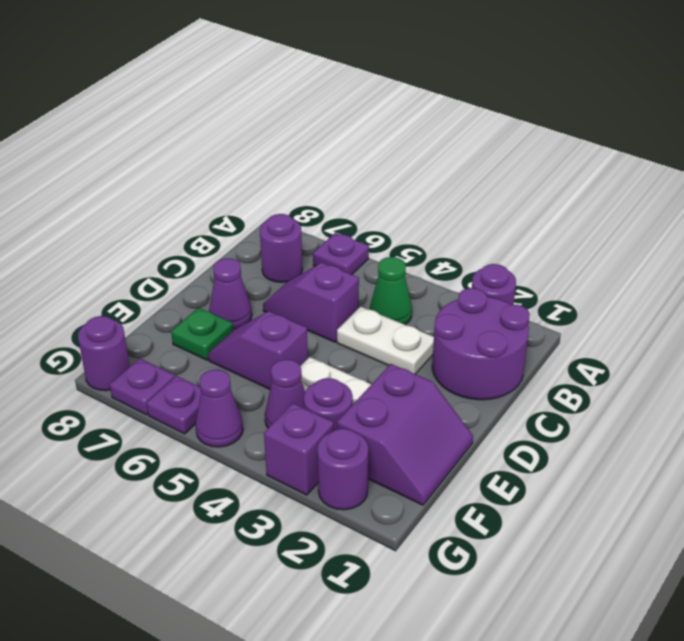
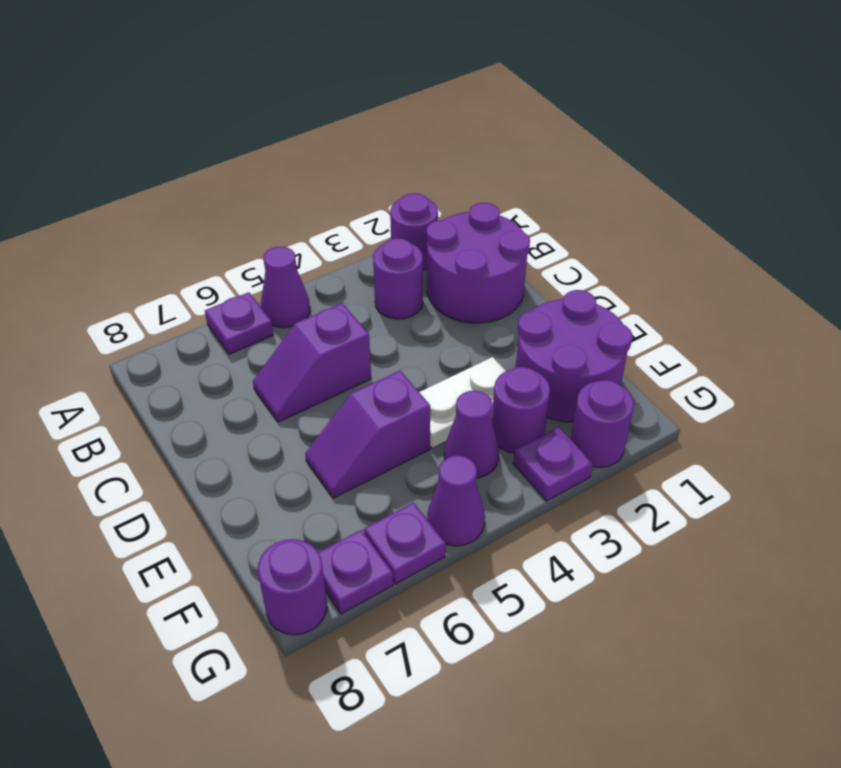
green cone B4 level 1 -> none
purple round brick B7 level 1 -> purple round brick B3 level 1
white plate C3:C4 level 1 -> none
purple cone D7 level 1 -> purple cone A5 level 1
purple slope E1:F2 level 1 top 2 -> purple round brick E1:F2 level 1
green plate E7 level 1 -> none
purple brick G3 level 1 -> purple plate G3 level 1

